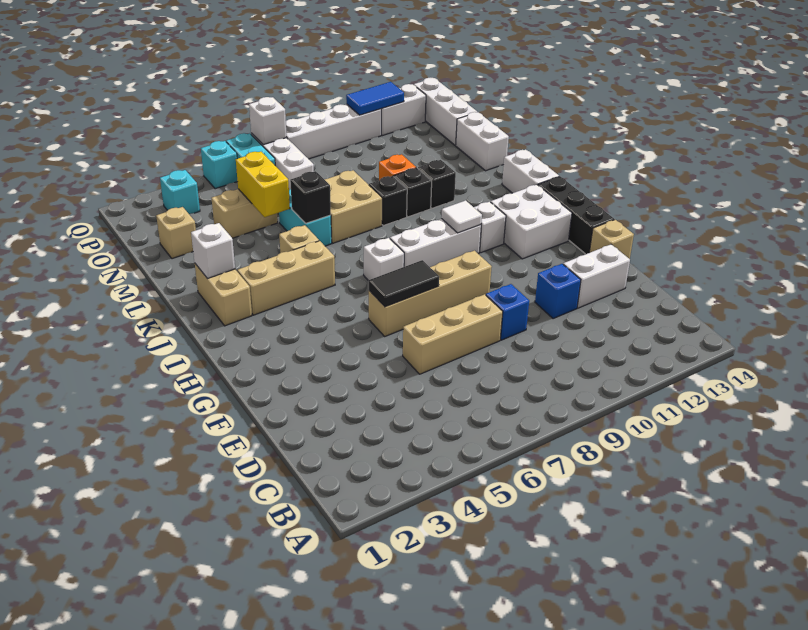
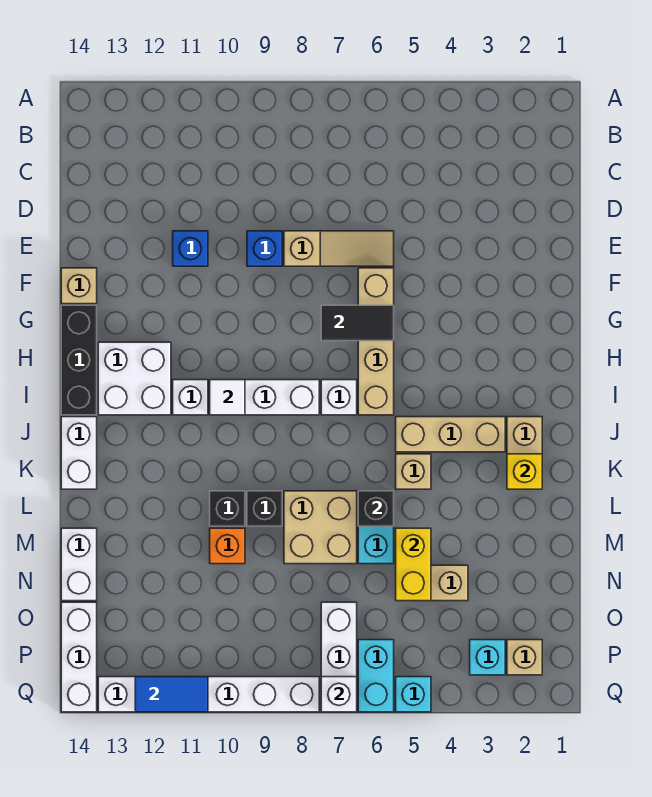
tan brick E6:E8 level 1 -> tan slope E6:E8 level 1 top 8
white brick E12:E13 level 1 -> none
tan brick G6:G9 level 1 -> tan brick F6:I6 level 1
white brick K2 level 2 -> yellow brick K2 level 2
black brick L11 level 1 -> none
tan brick N2 level 1 -> tan brick P2 level 1

